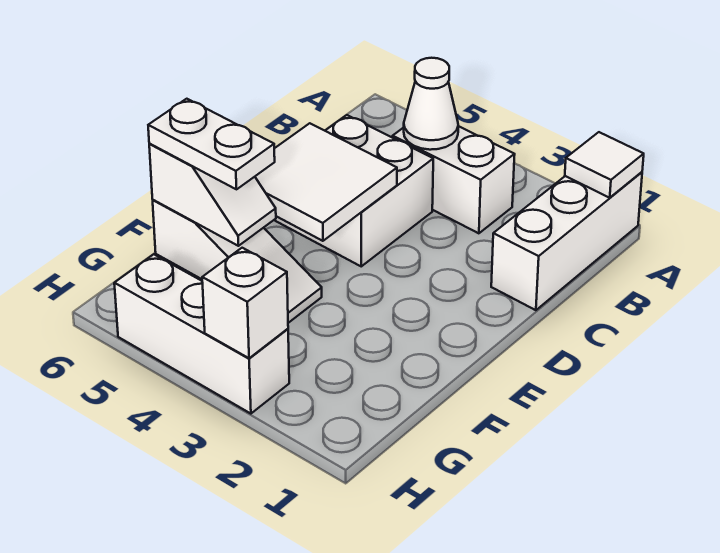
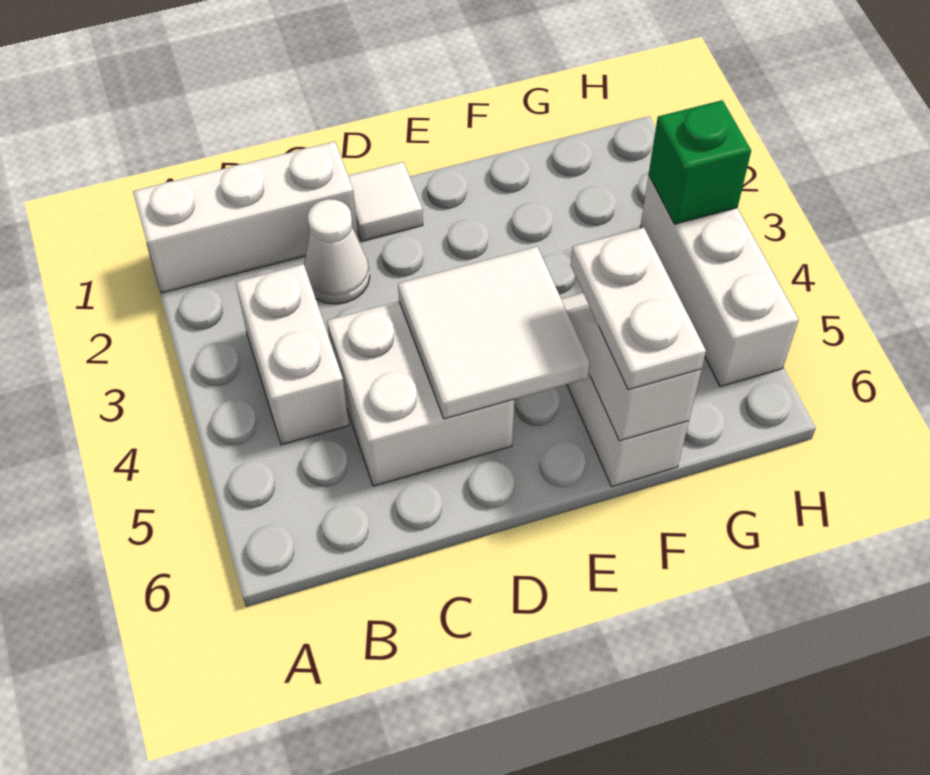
white tile A1 level 2 -> white tile D1 level 1
white cone B4 level 2 -> white cone C2 level 1
white brick H3 level 2 -> green brick H3 level 2

